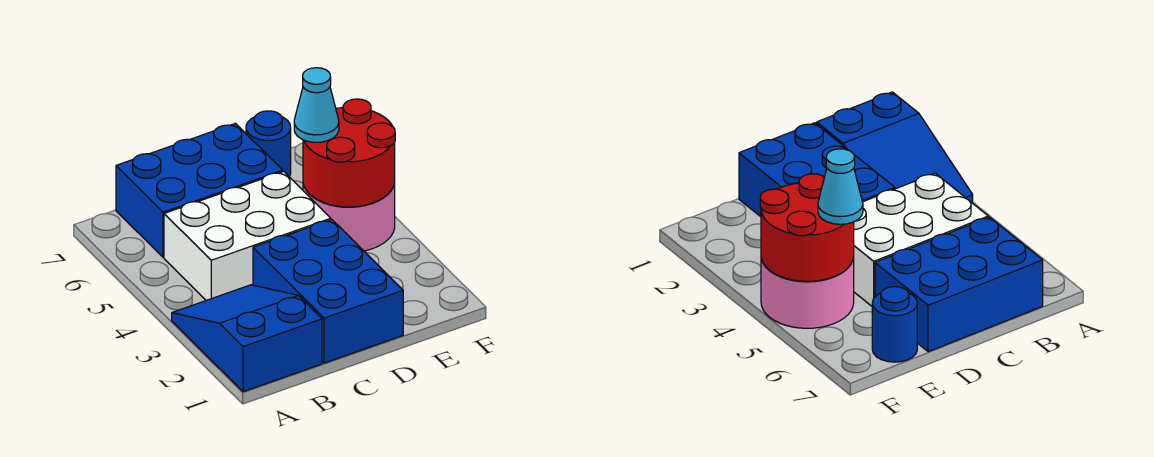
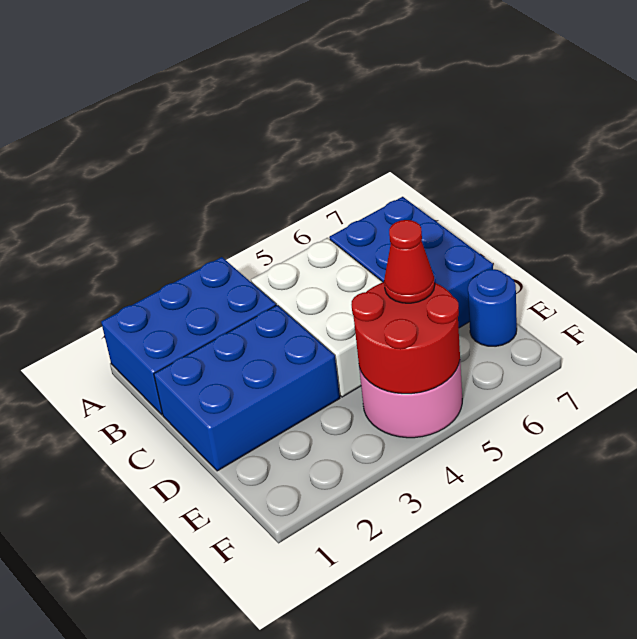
blue slope A1:B3 level 1 top 1 -> blue brick A1:B3 level 1
cyan cone E5 level 3 -> red cone E5 level 3

